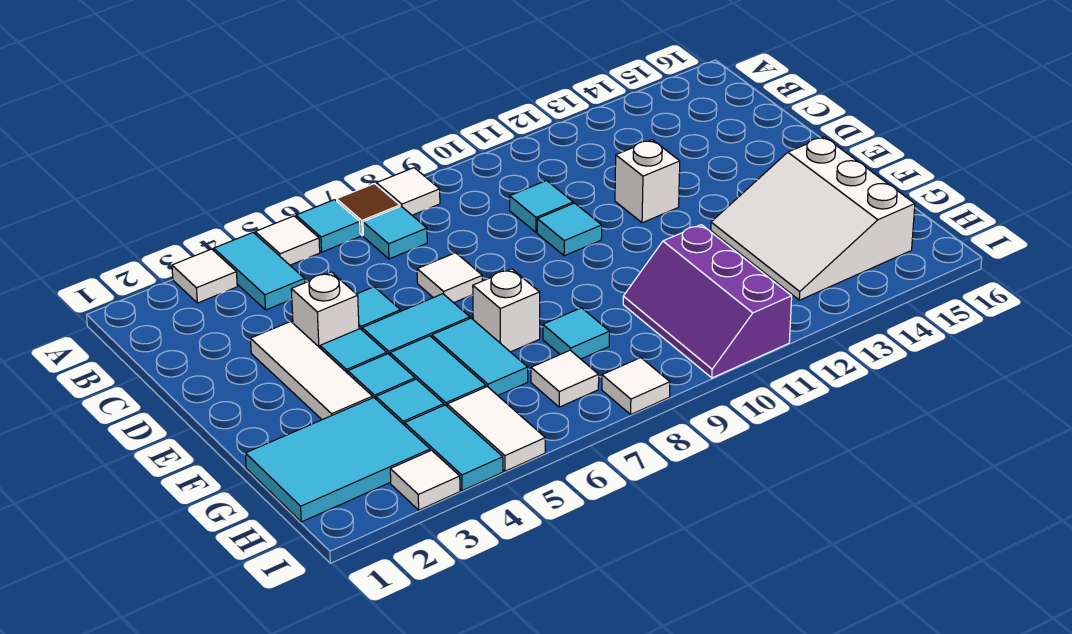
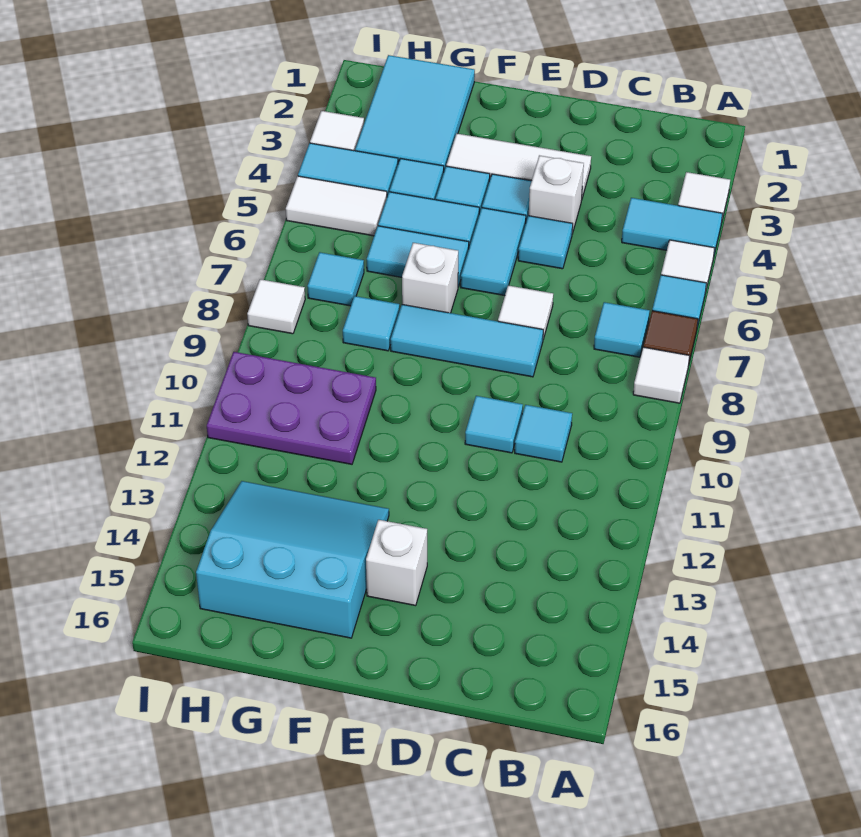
none -> cyan tile D8:F8 level 1
white brick D12 level 1 -> white brick E14 level 1
white slope F13:H15 level 1 top 15 -> cyan slope F13:H15 level 1 top 15
purple slope G10:I11 level 1 top 11 -> purple plate G10:I11 level 1
white tile H7 level 1 -> cyan tile H7 level 1

